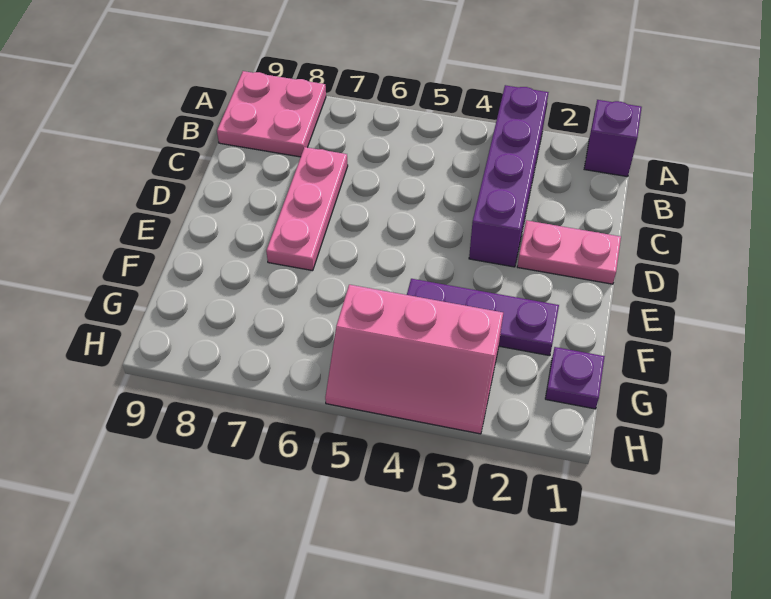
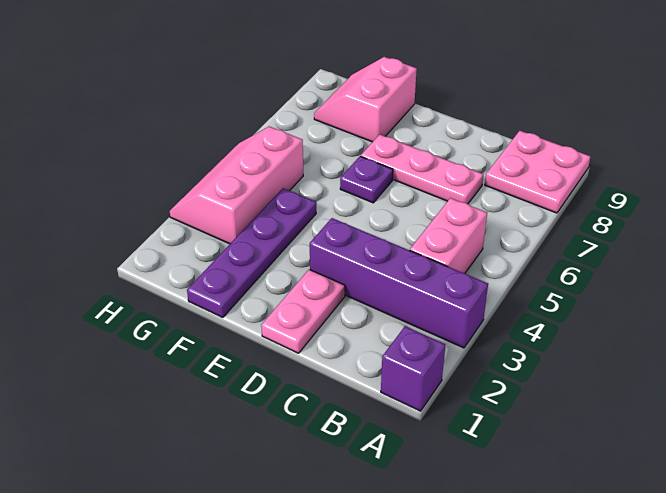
none -> pink brick B4:B5 level 1
purple plate F2:F4 level 1 -> purple plate F1:F4 level 1
none -> pink slope F8:G9 level 1 top F
purple plate G1 level 1 -> purple plate E6 level 1

